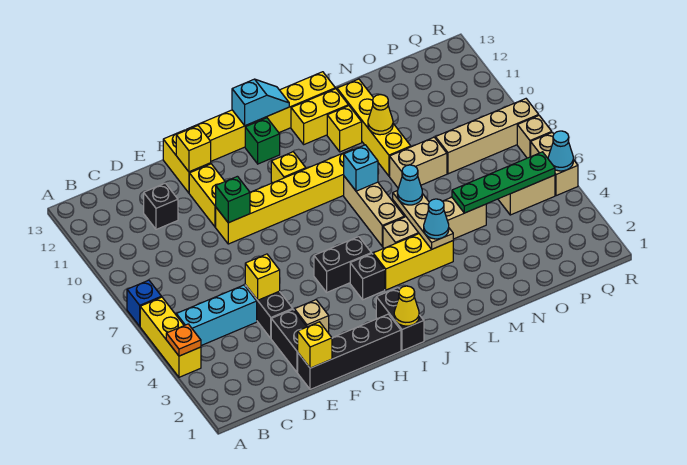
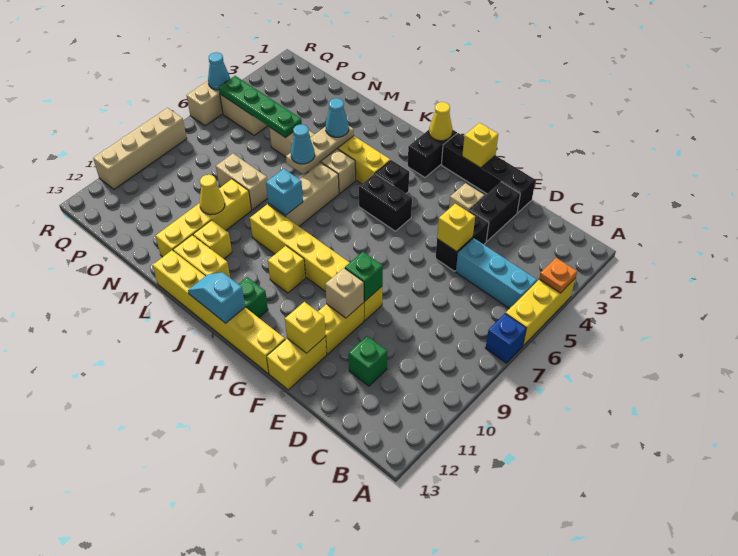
black brick D11 level 1 -> green brick D11 level 1
yellow brick E1 level 2 -> yellow brick G1 level 2
tan brick O8:R8 level 1 -> tan brick R8:R11 level 1
tan brick R7 level 1 -> tan brick F10 level 2

